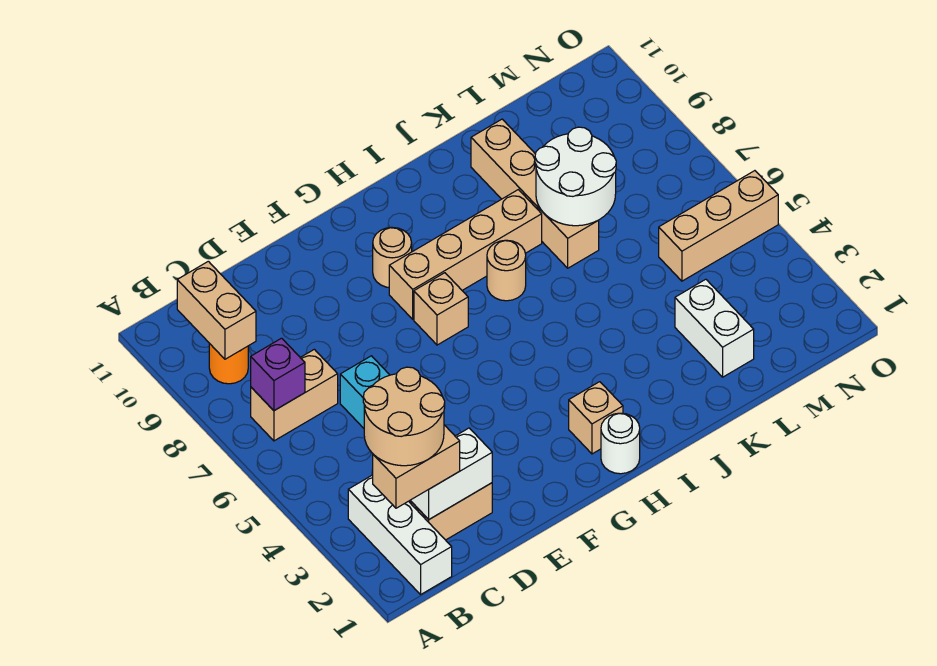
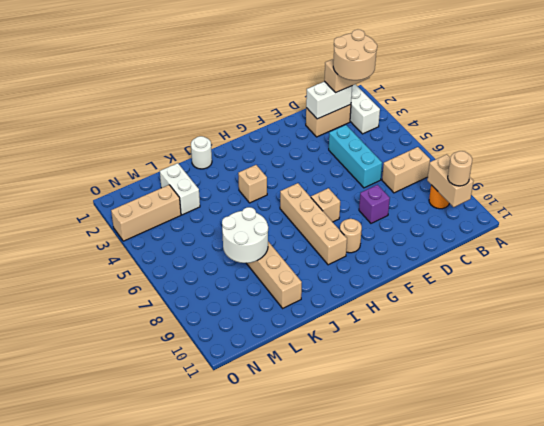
purple brick B7 level 2 -> purple brick E8 level 1
tan brick G8:J8 level 1 -> tan brick H6:H9 level 1
white round brick H1 level 1 -> white round brick J1 level 1
tan brick H2 level 1 -> tan brick I4 level 1
tan round brick I7 level 1 -> tan round brick B10 level 3
tan brick M5:O5 level 1 -> tan brick M3:O3 level 1

